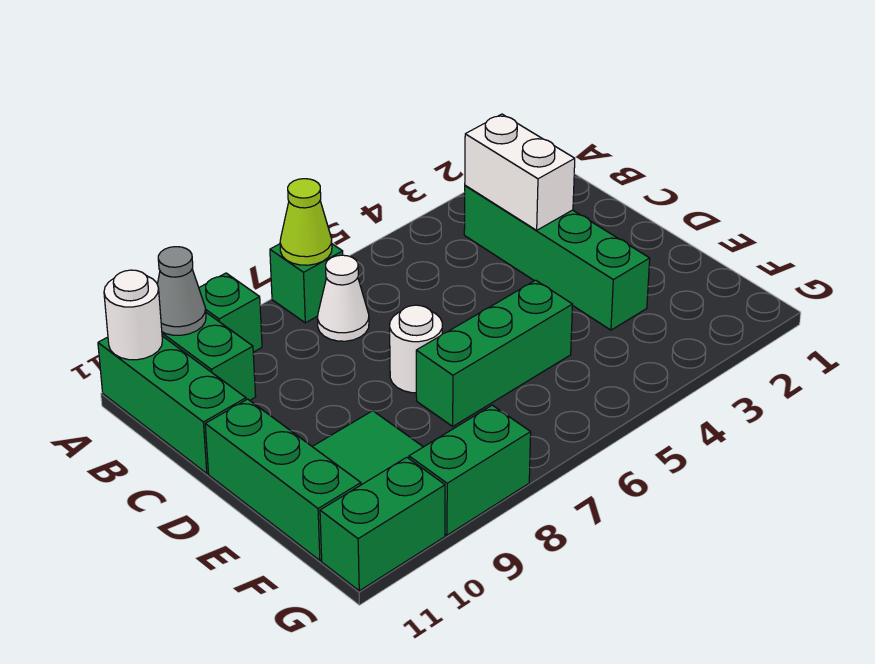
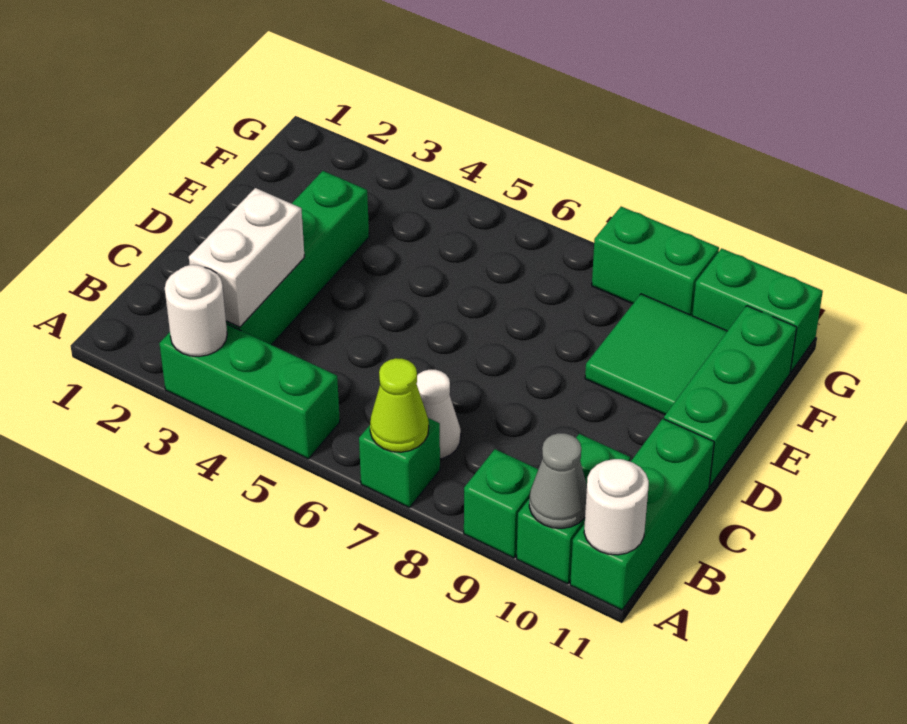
white round brick D7 level 1 -> white round brick A3 level 2
green brick E5:E7 level 1 -> green brick A3:A5 level 1

